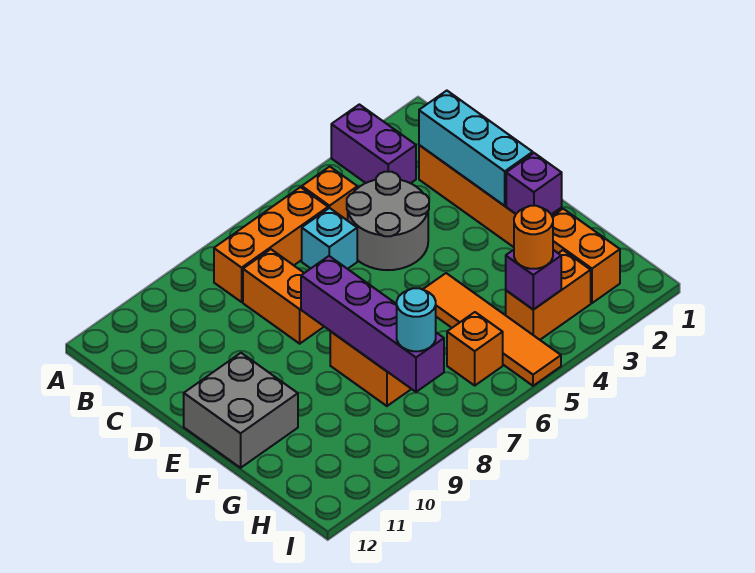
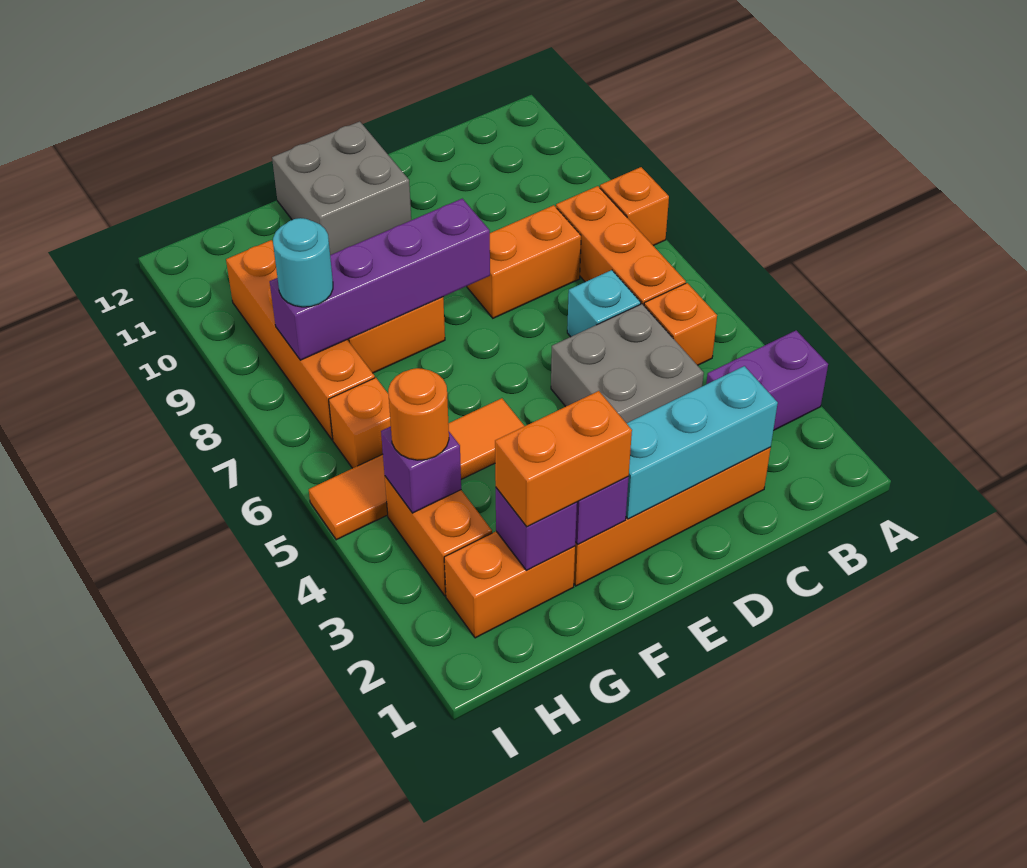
none -> orange brick A8 level 1
grey round brick C4:D5 level 1 -> grey brick C4:D5 level 1
none -> orange brick F2:G2 level 3
none -> purple brick G2 level 2
none -> orange brick H7:H10 level 1

